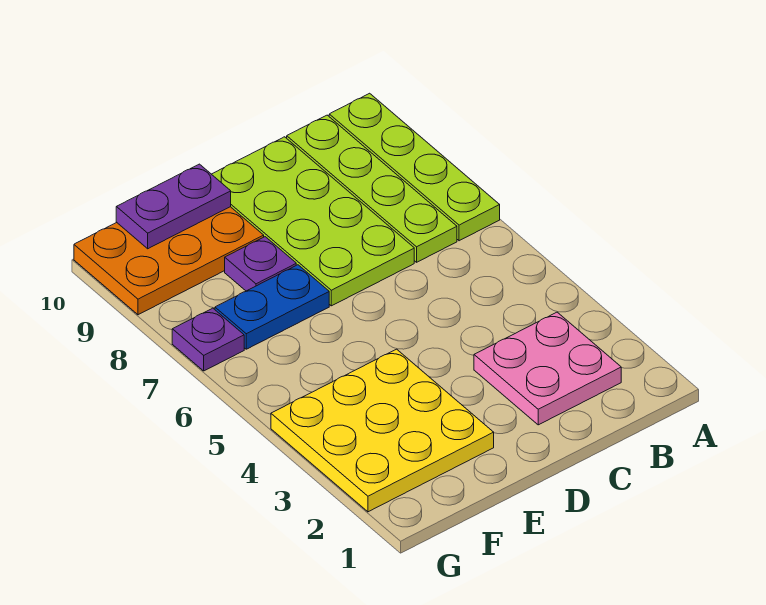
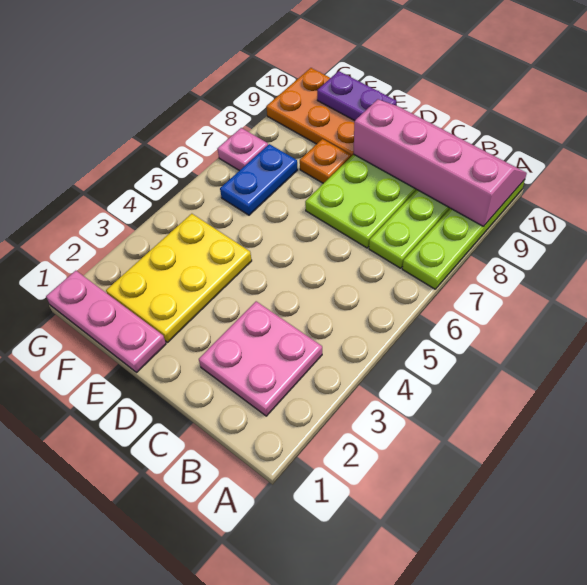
none -> pink slope A9:D10 level 2 top 9
none -> pink plate E1:G1 level 1
yellow plate E2:G4 level 1 -> yellow plate E2:F4 level 1
blue plate E7:F7 level 1 -> blue plate F6:F7 level 1
purple plate E8 level 1 -> orange plate E8 level 1
purple plate G7 level 1 -> pink plate G7 level 1

